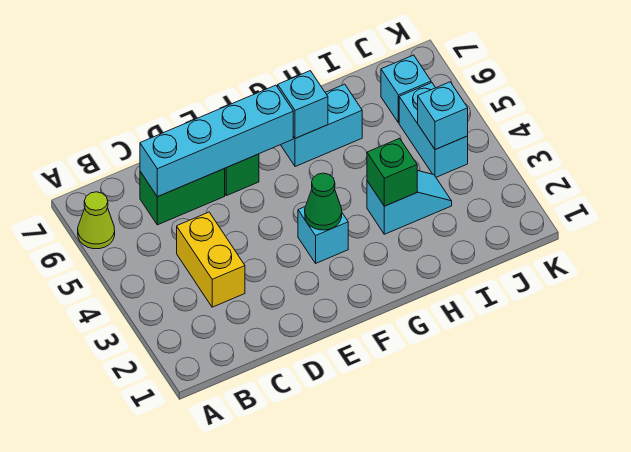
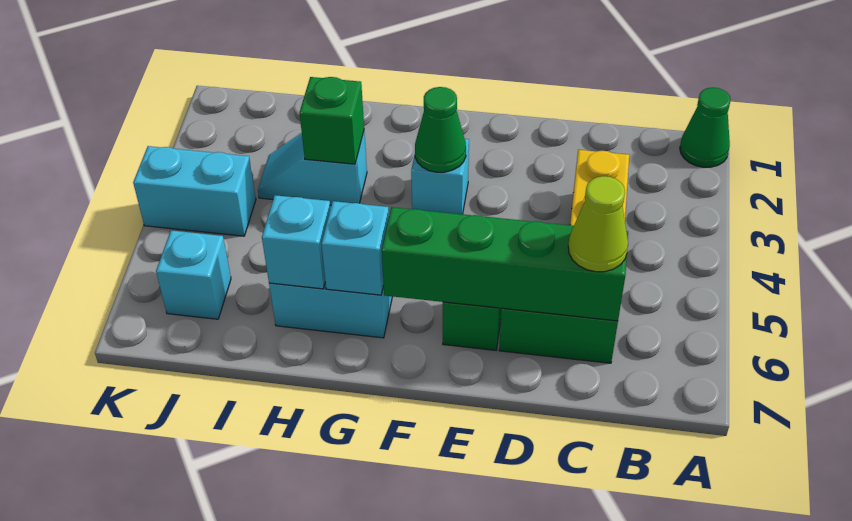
none -> green cone A1 level 1
lime cone A6 level 1 -> lime cone C6 level 3
cyan brick C6:F6 level 2 -> green brick C6:F6 level 2
cyan brick J4:J5 level 1 -> cyan brick J4:K4 level 1
cyan brick J4 level 2 -> cyan brick H6 level 2

